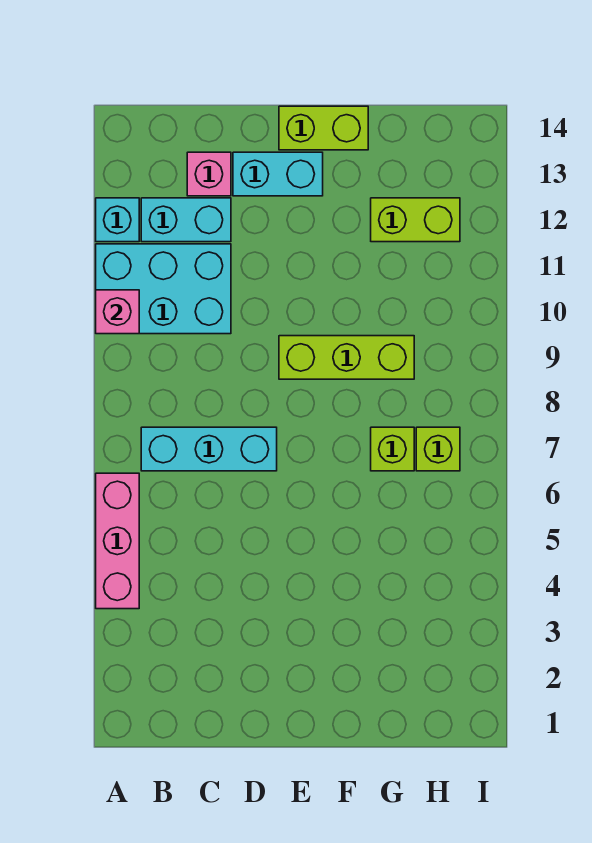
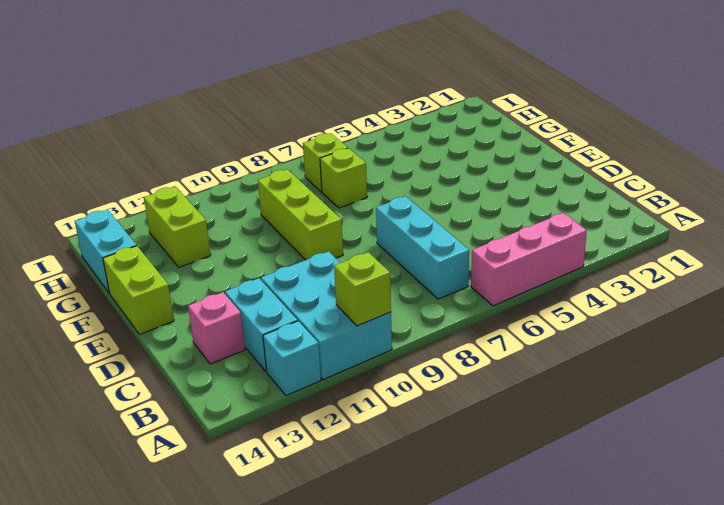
pink brick A10 level 2 -> lime brick A10 level 2
cyan brick D13:E13 level 1 -> cyan brick G14:H14 level 1

